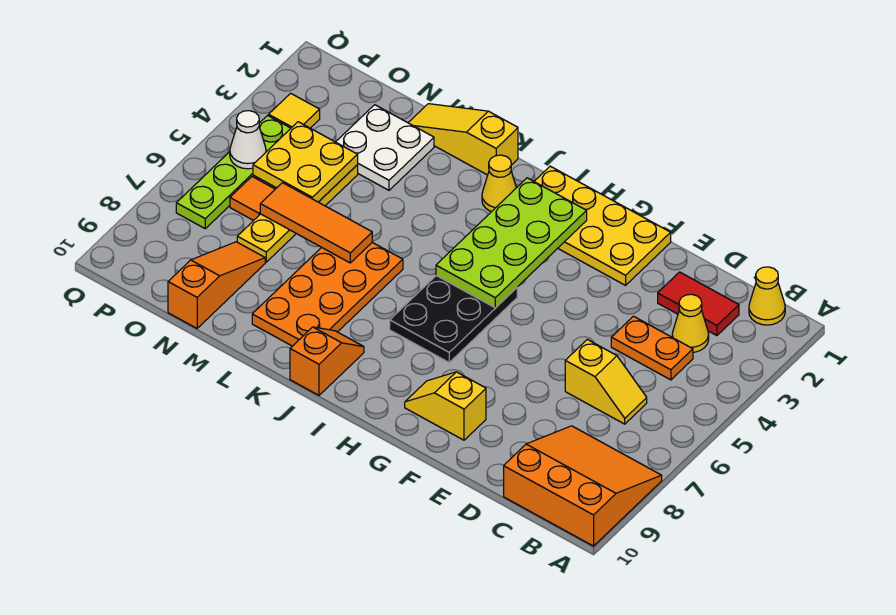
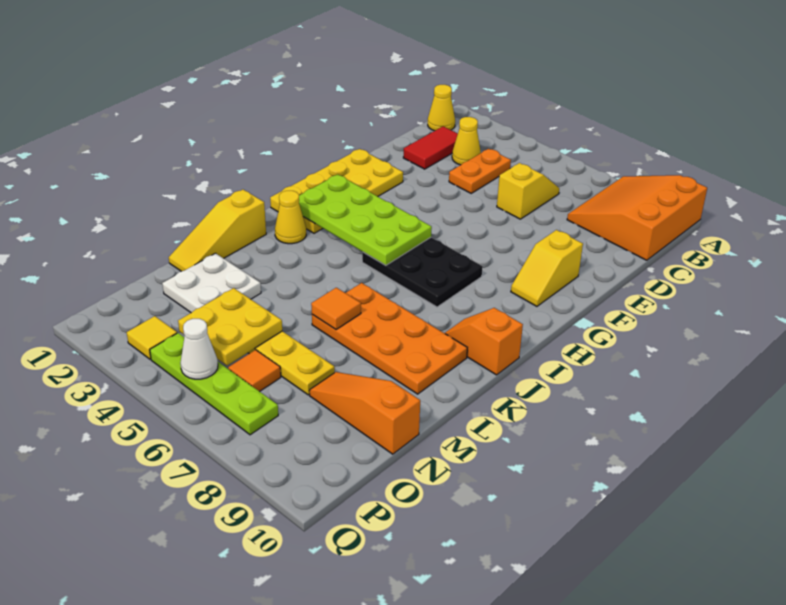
orange tile L6:N6 level 2 -> orange tile L6 level 2

